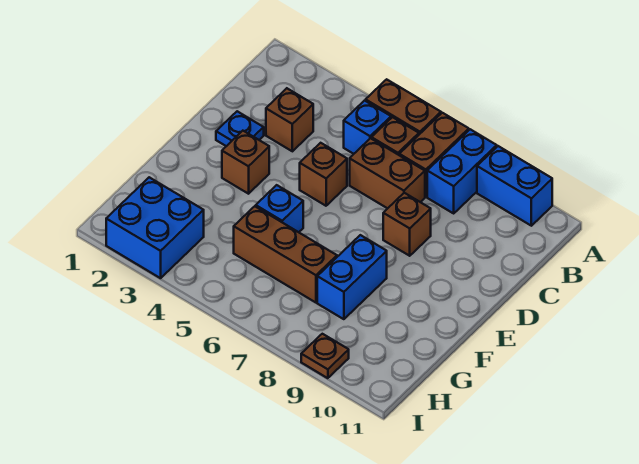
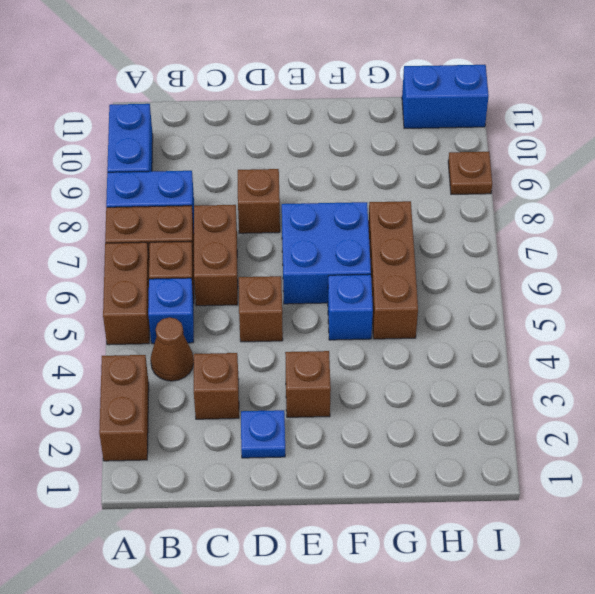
none -> brown brick A2:A3 level 1
none -> brown cone B4 level 1
blue brick F8:G8 level 1 -> blue brick H11:I11 level 1
blue brick H2:I3 level 1 -> blue brick E6:F7 level 1

